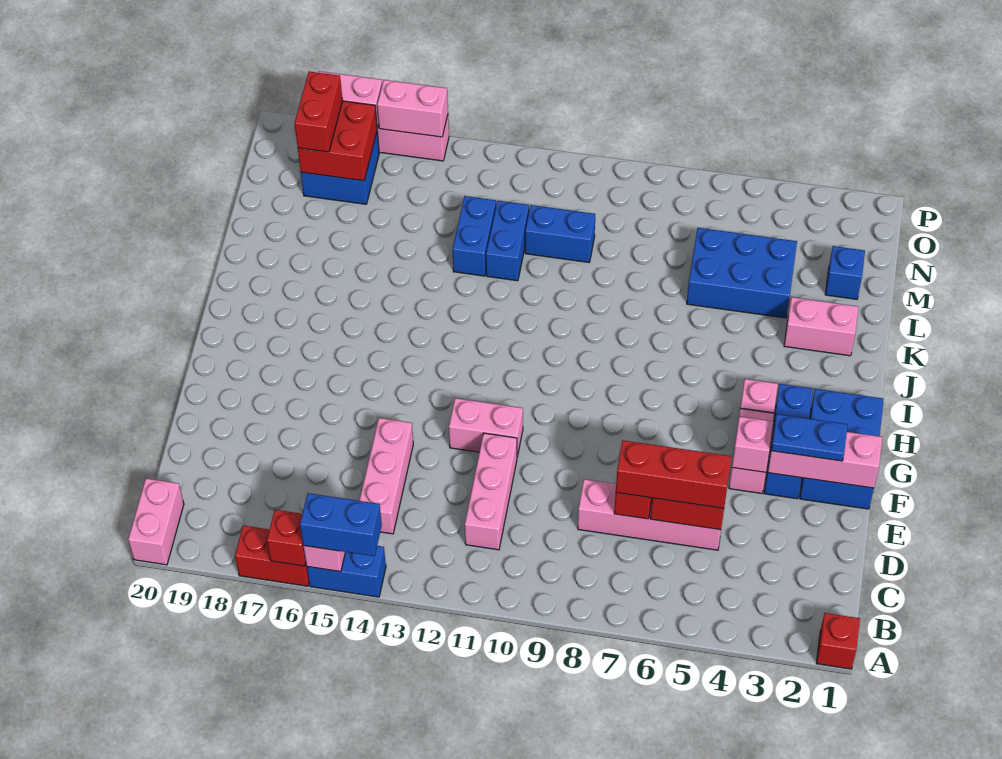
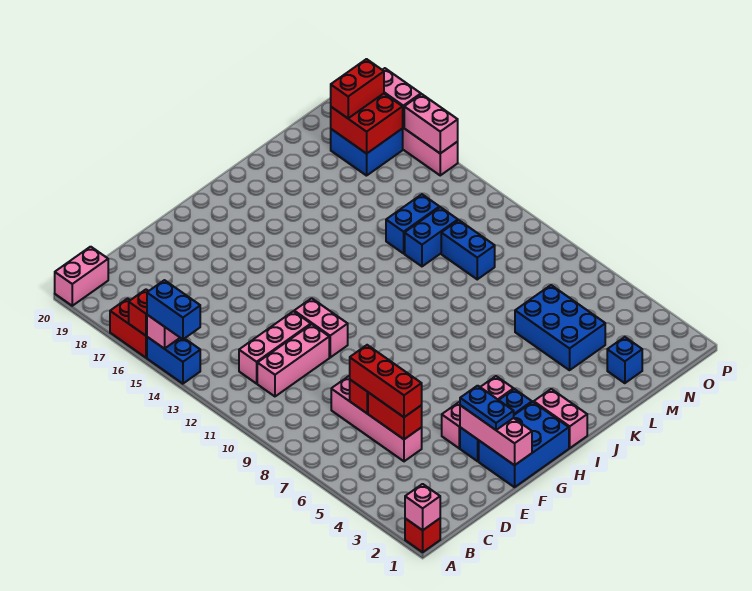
pink brick C14:E14 level 1 -> pink brick C12:E12 level 1
pink brick F4 level 2 -> pink brick A1 level 2
pink brick K2:K3 level 1 -> pink brick I1:I2 level 1

